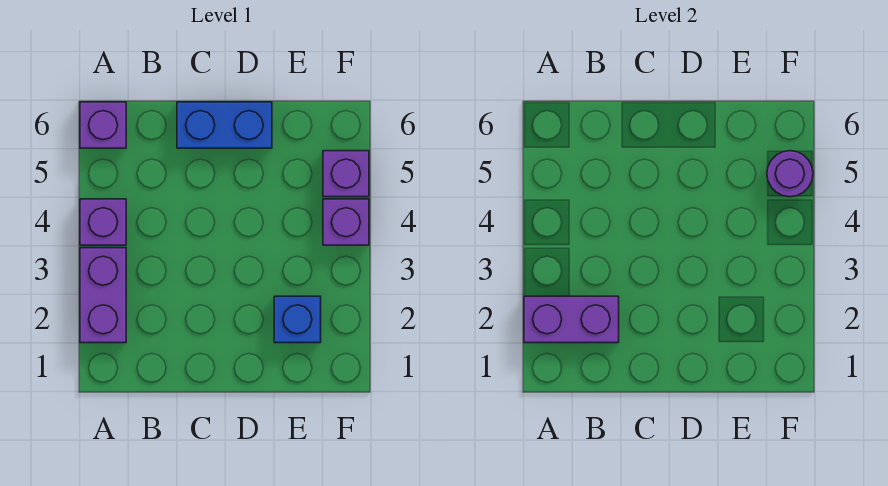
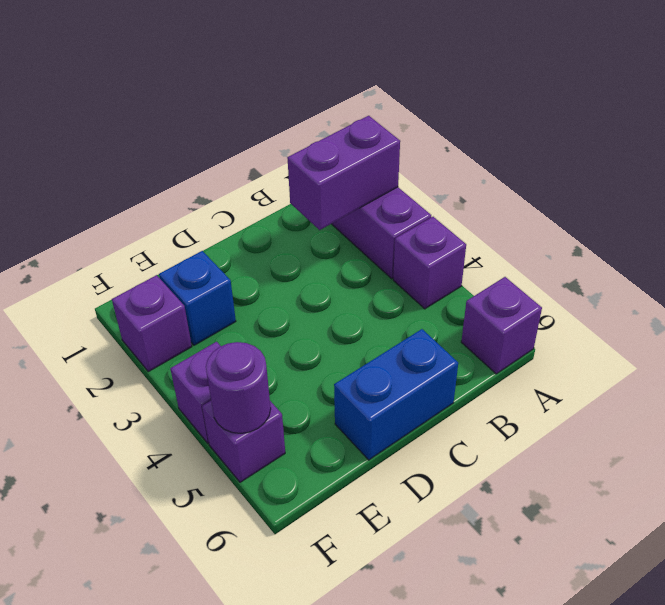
none -> purple brick F2 level 1

